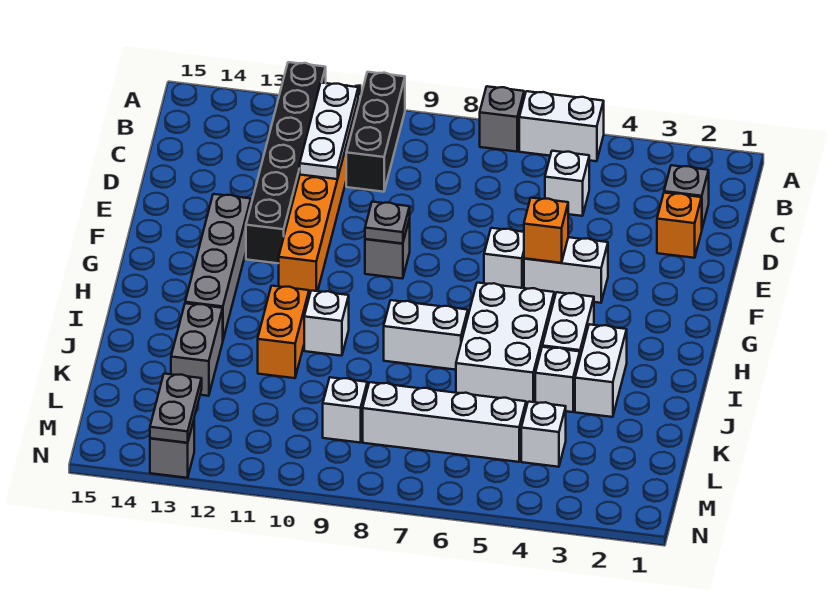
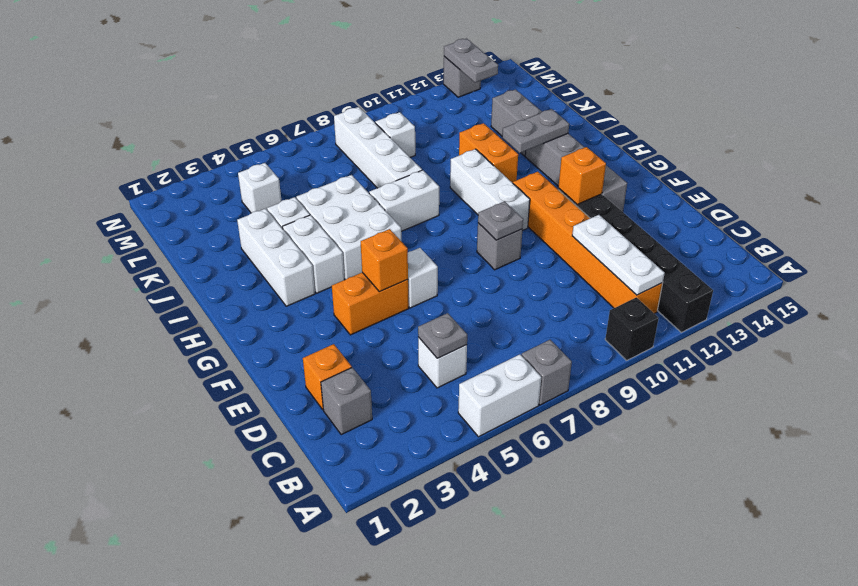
black brick A10:C10 level 1 -> black brick A10 level 1
none -> grey plate C5 level 2
white brick F4:F5 level 1 -> orange brick F4:F5 level 1
none -> orange brick F12 level 2
white brick I3:J3 level 1 -> white brick H3:J3 level 1
white brick I10 level 1 -> white brick G10:I10 level 1
none -> grey plate I12:I13 level 2
white brick L5:L8 level 1 -> white brick J8:M8 level 1

